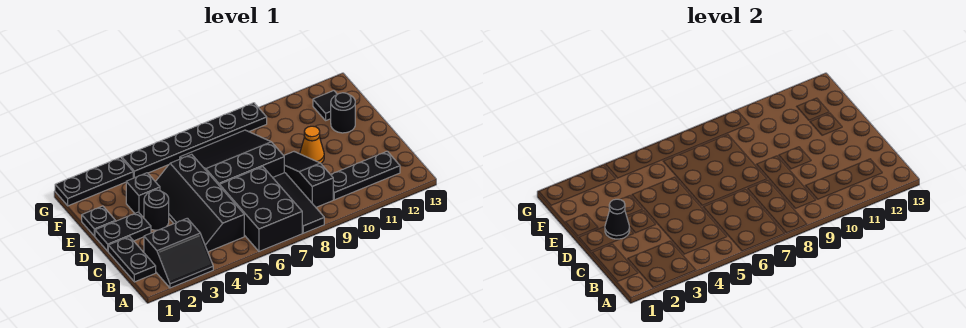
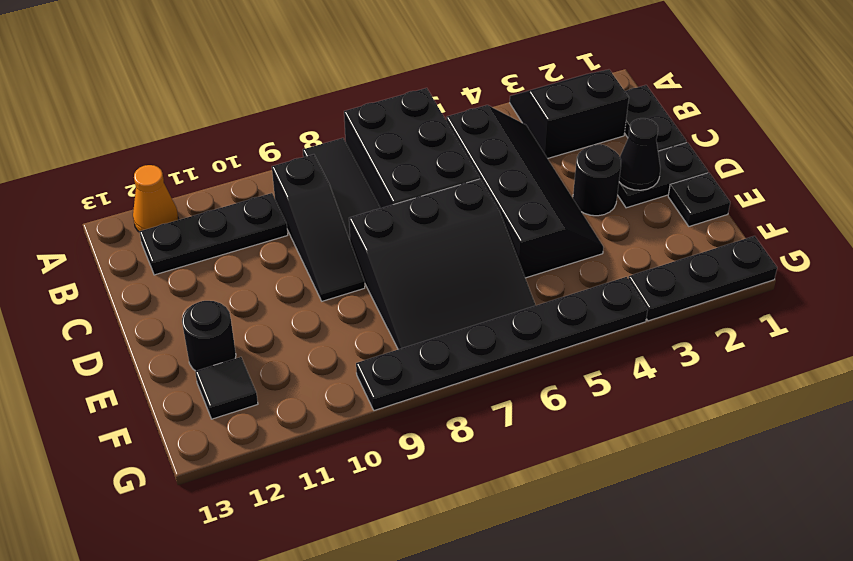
orange cone D10 level 1 -> orange cone A12 level 1
black brick E3 level 1 -> none

